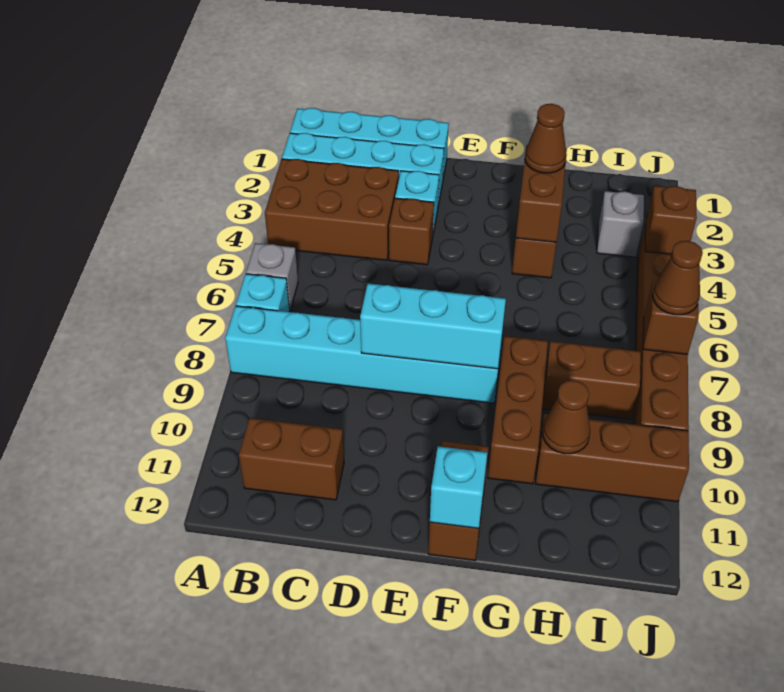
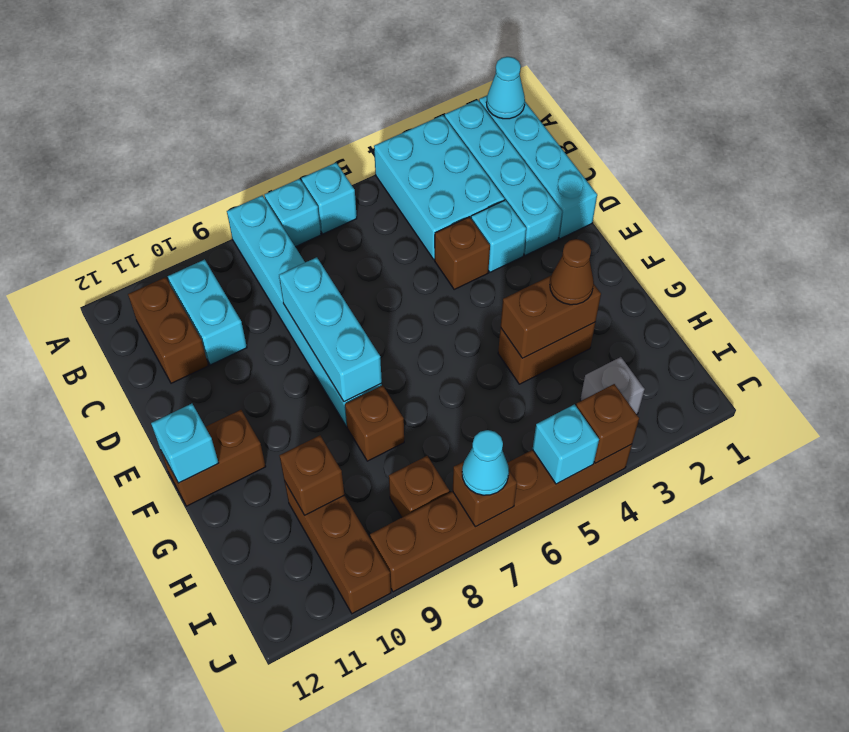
none -> cyan cone A1 level 2
brown brick A3:C4 level 1 -> cyan brick A3:C4 level 1
grey brick A6 level 1 -> cyan brick A6 level 1
none -> cyan brick B10:C10 level 1
brown brick G8:G10 level 1 -> brown brick G8 level 1
brown brick H8:I8 level 1 -> brown brick I8 level 1
brown cone H10 level 2 -> brown brick H10 level 2
none -> cyan brick J5 level 2
brown cone J7 level 3 -> cyan cone J7 level 3

